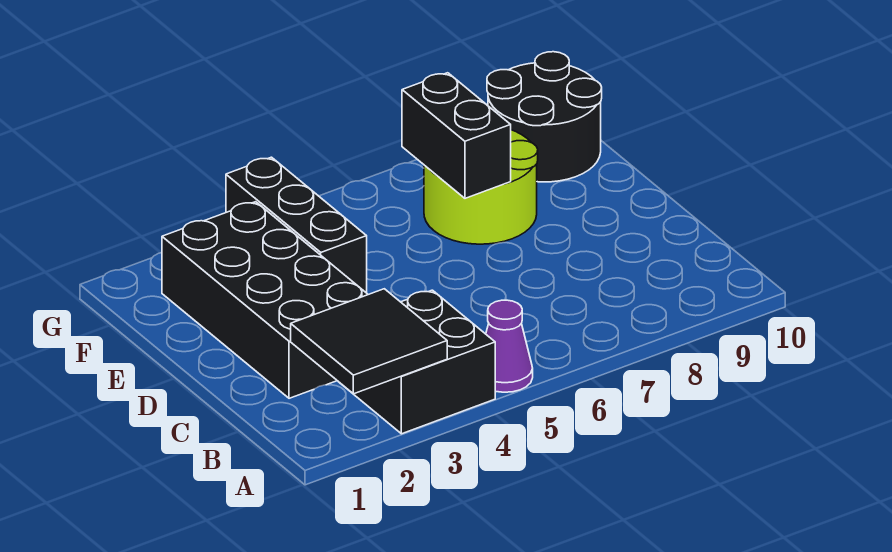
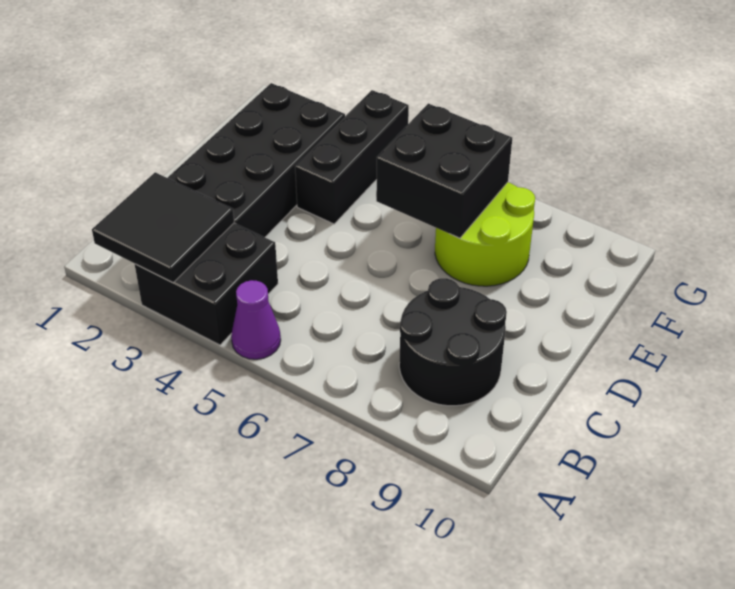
black brick E7:F7 level 2 -> black brick E6:F7 level 2
black round brick F9:G10 level 1 -> black round brick B8:C9 level 1

